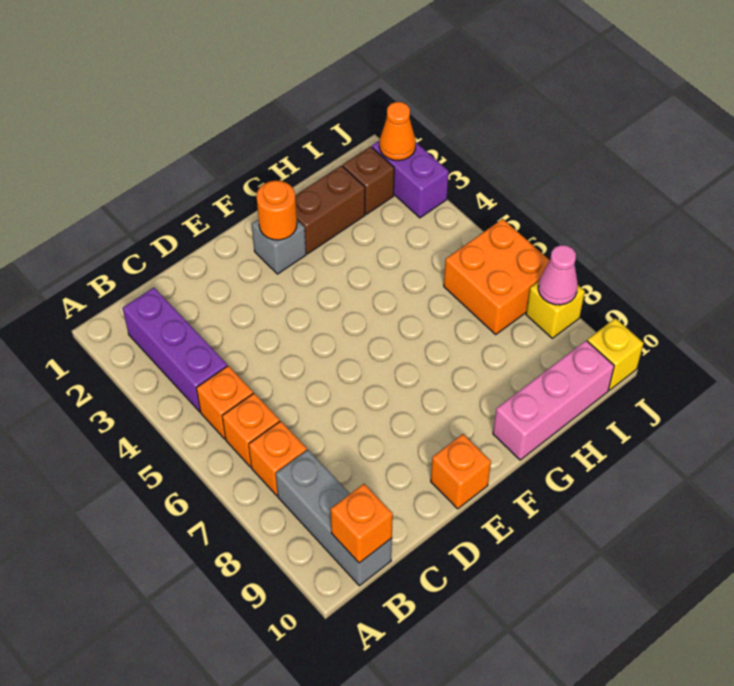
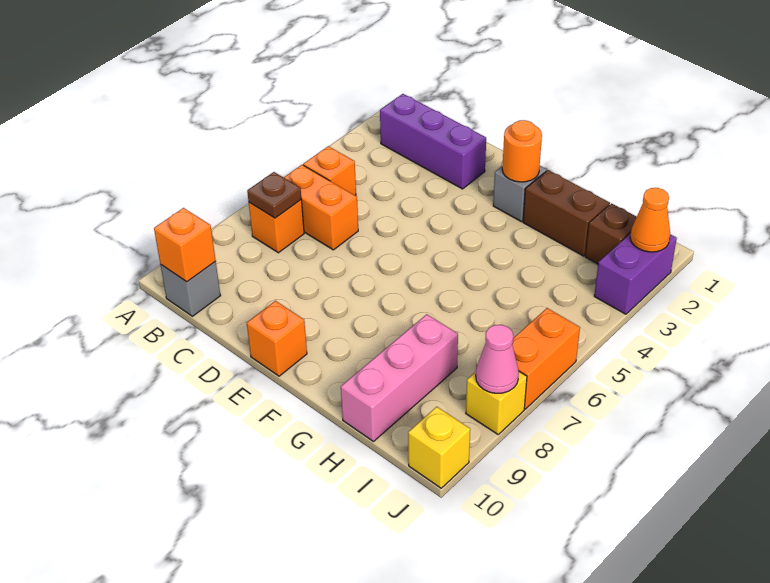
purple brick B2:B4 level 1 -> purple brick B2:D2 level 1
orange brick B6 level 1 -> orange brick B6:C6 level 1
none -> brown plate B7 level 2
grey brick B8:B10 level 1 -> grey brick B10 level 1
pink brick G10:I10 level 1 -> pink brick H8:H10 level 1
orange brick I6:J7 level 1 -> orange brick J6:J7 level 1

